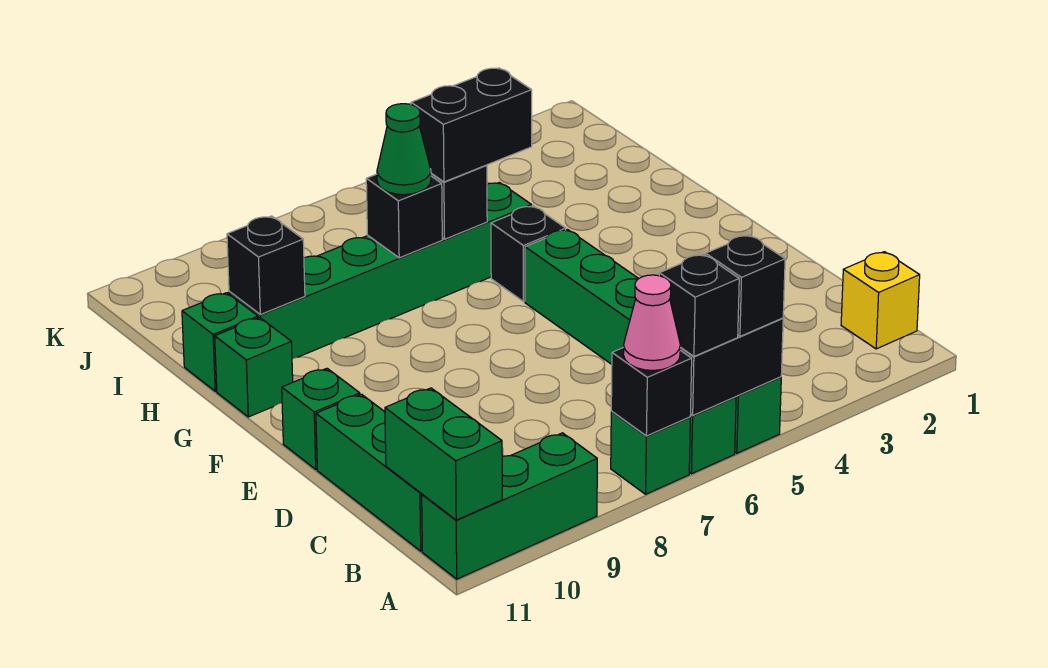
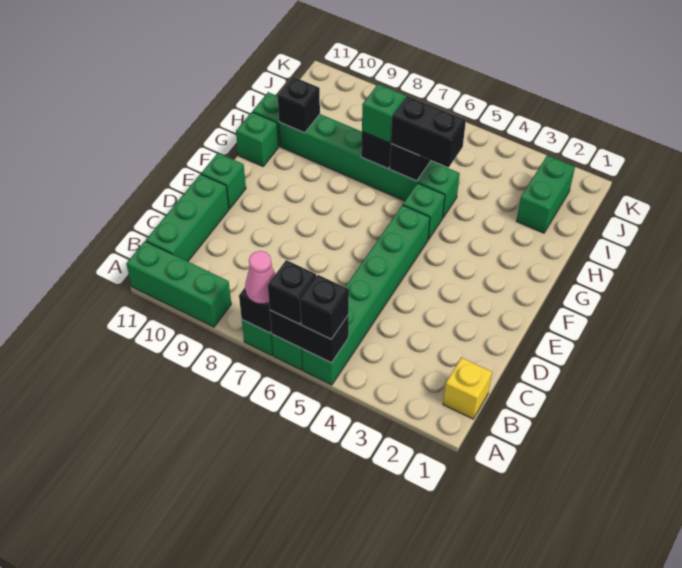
green brick A11:B11 level 2 -> green brick I2:J2 level 1
black brick G5 level 1 -> green brick G5 level 1
green cone H7 level 3 -> green brick H7 level 3

